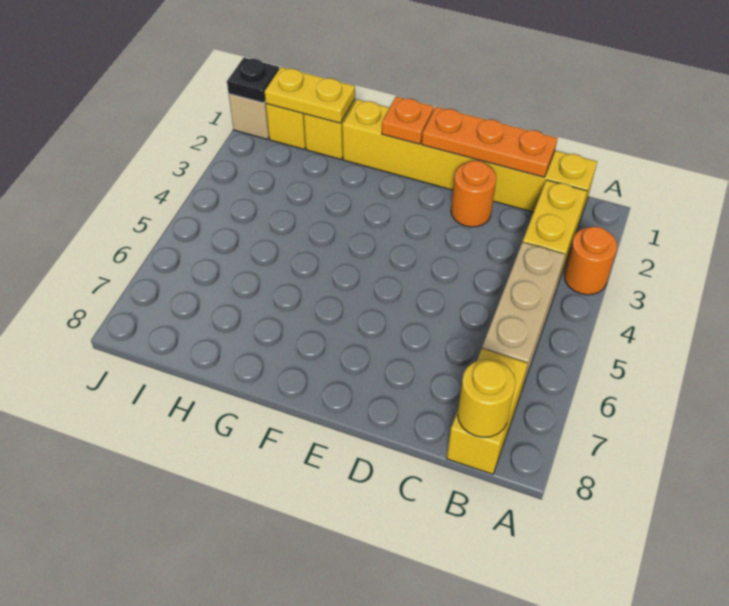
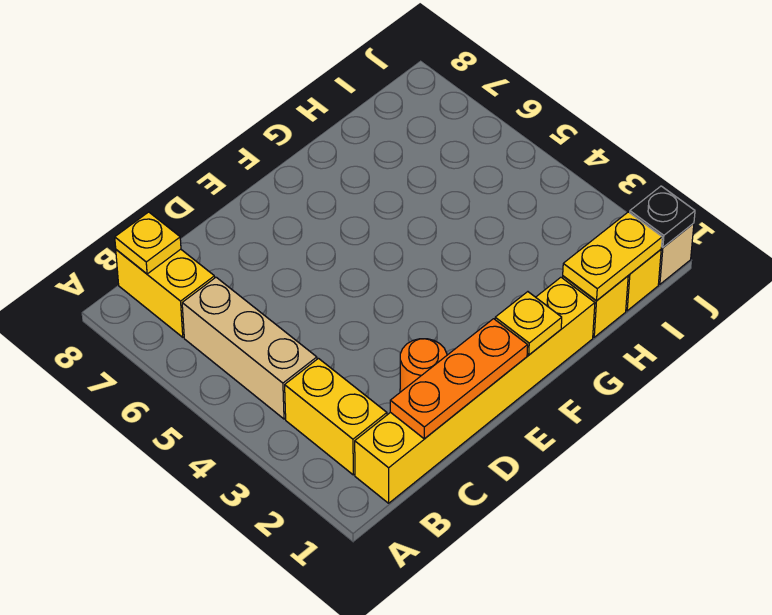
orange round brick A3 level 1 -> none
yellow round brick B8 level 2 -> yellow plate B8 level 2
orange plate F1 level 2 -> yellow plate F1 level 2

